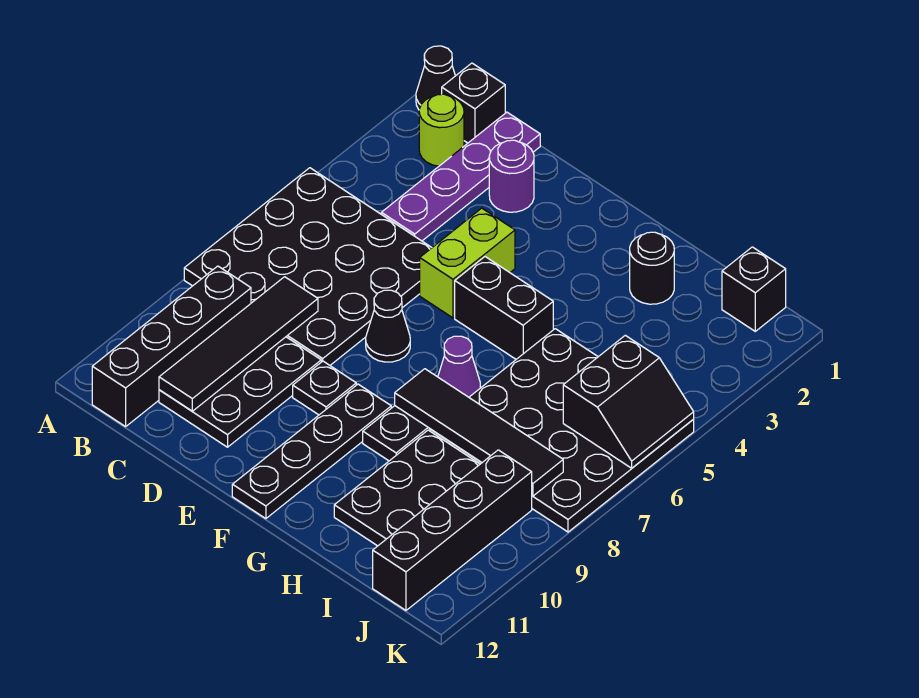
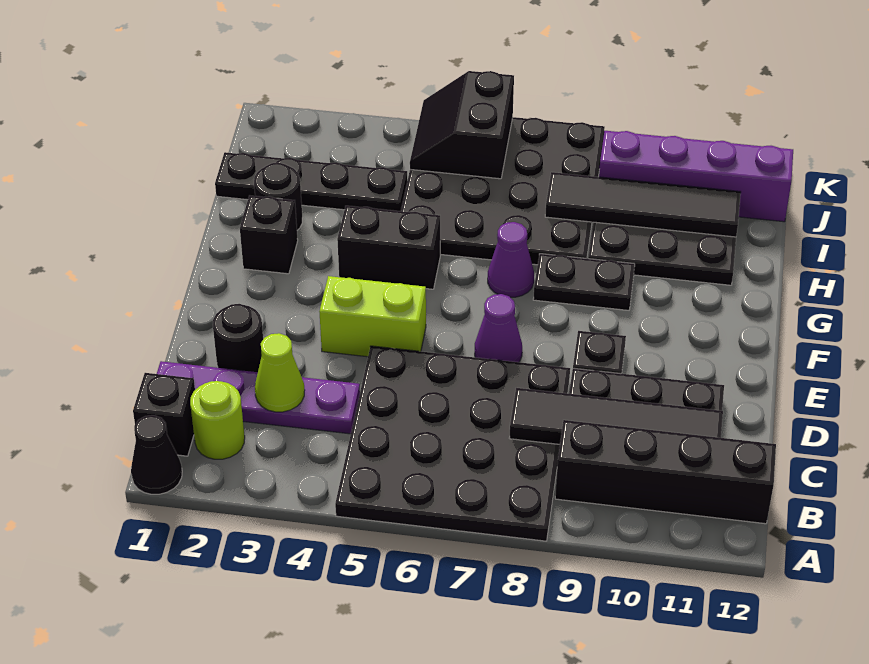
none -> lime cone C3 level 2
purple round brick D2 level 1 -> black round brick D2 level 1
black cone E7 level 1 -> purple cone E7 level 1
black brick F5:G5 level 1 -> black brick G4:G5 level 1
black plate F9:F12 level 1 -> black plate I1:I4 level 1
black tile G8:J8 level 2 -> black tile I8:I11 level 2
black brick J1 level 1 -> black brick G2 level 1
black slope J5:K6 level 2 top J -> black slope J5:K6 level 2 top 6
black brick J9:J12 level 1 -> purple brick J9:J12 level 1

